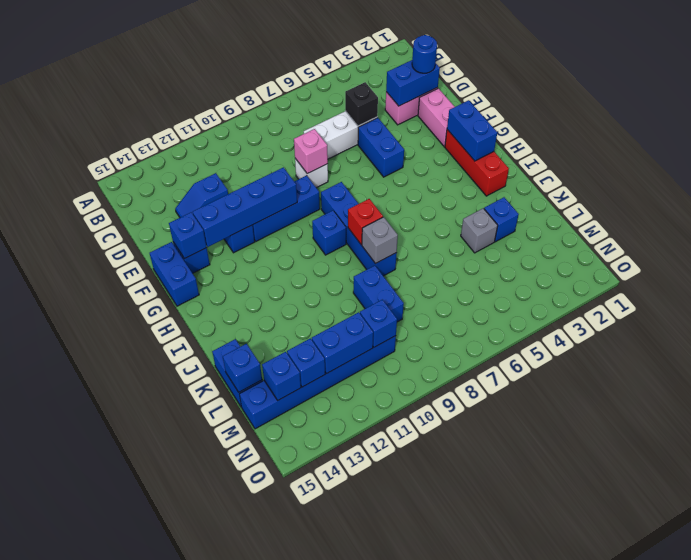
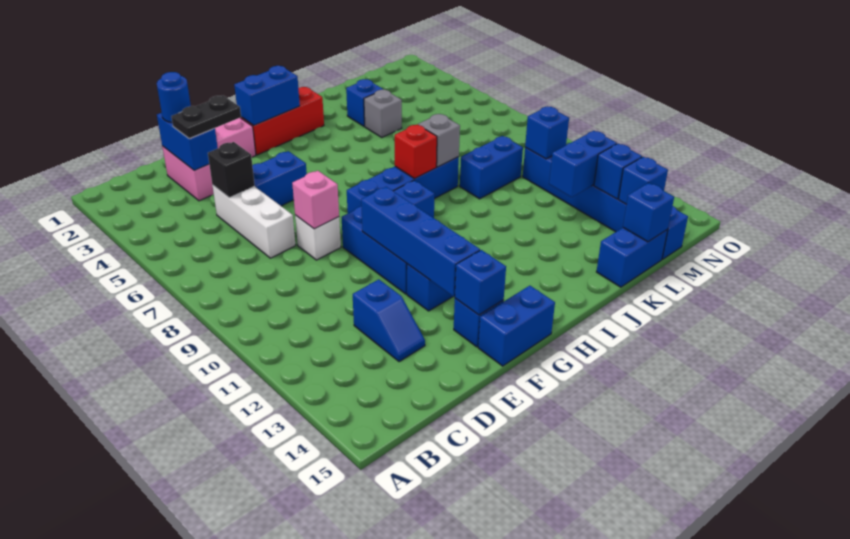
none -> black plate D3:E3 level 3
blue brick M11:M12 level 2 -> blue brick L12:M12 level 2

